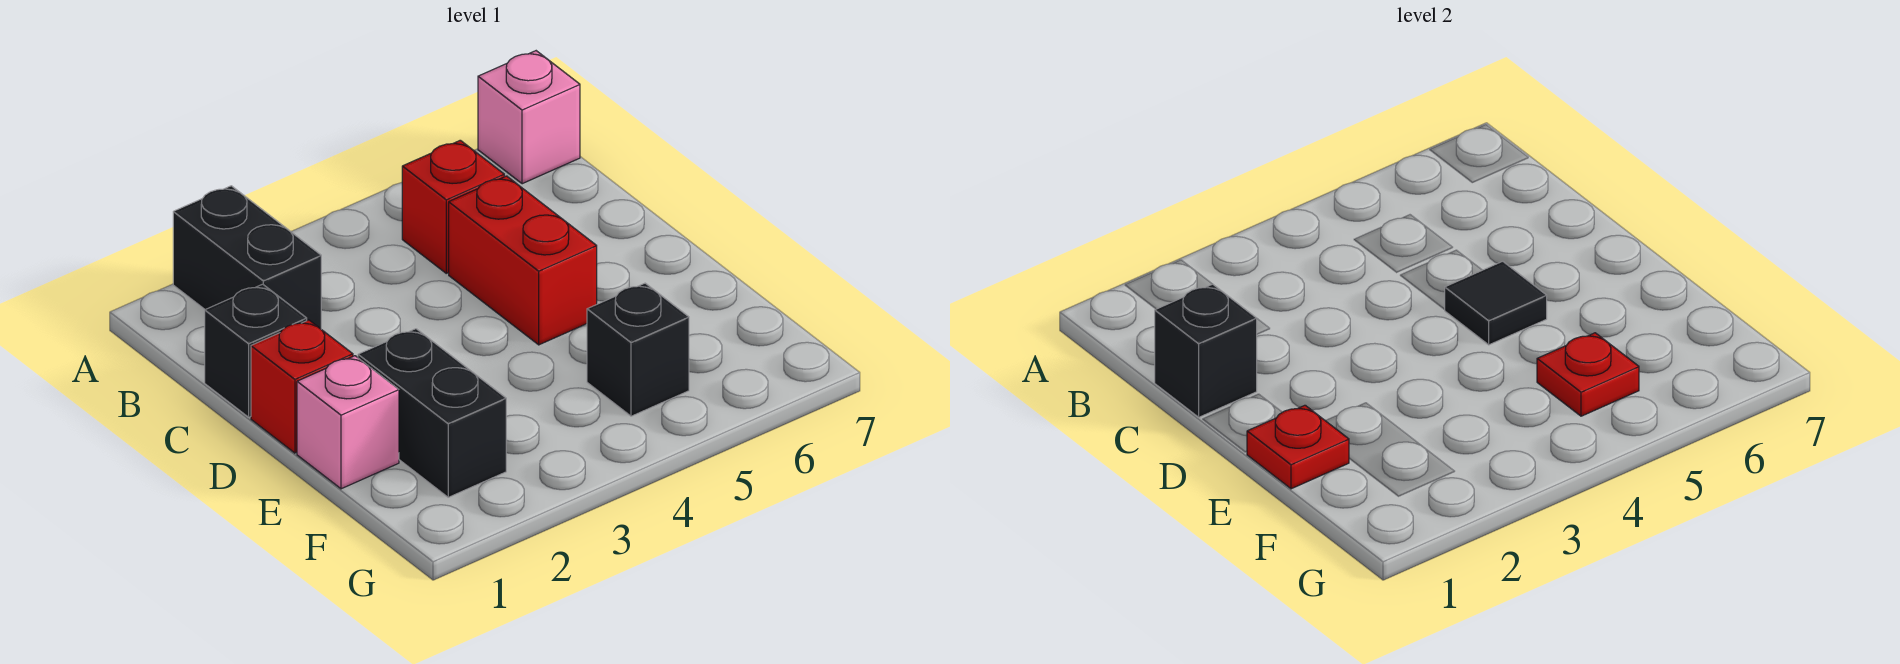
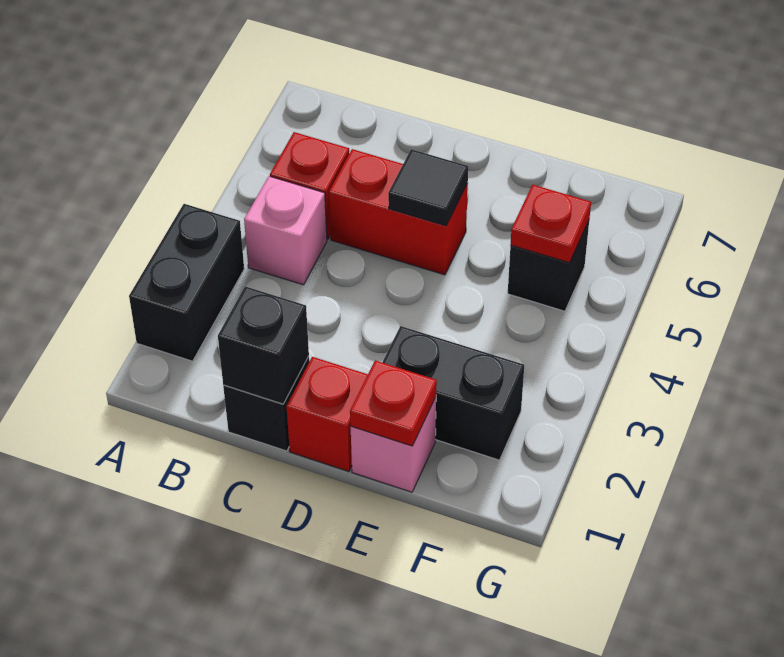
black brick A2:B2 level 1 -> black brick A2:A3 level 1
pink brick A7 level 1 -> pink brick B4 level 1

